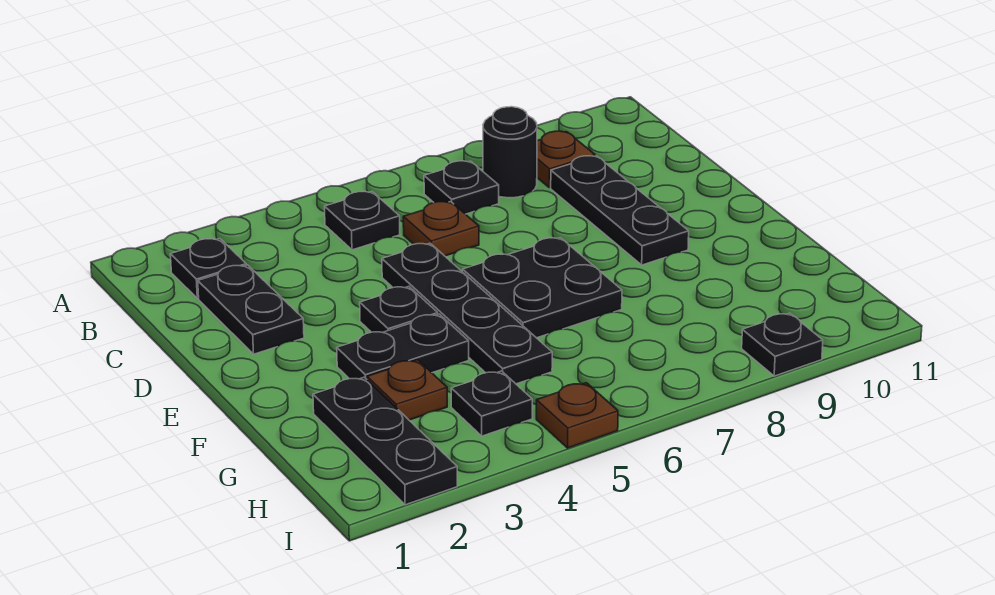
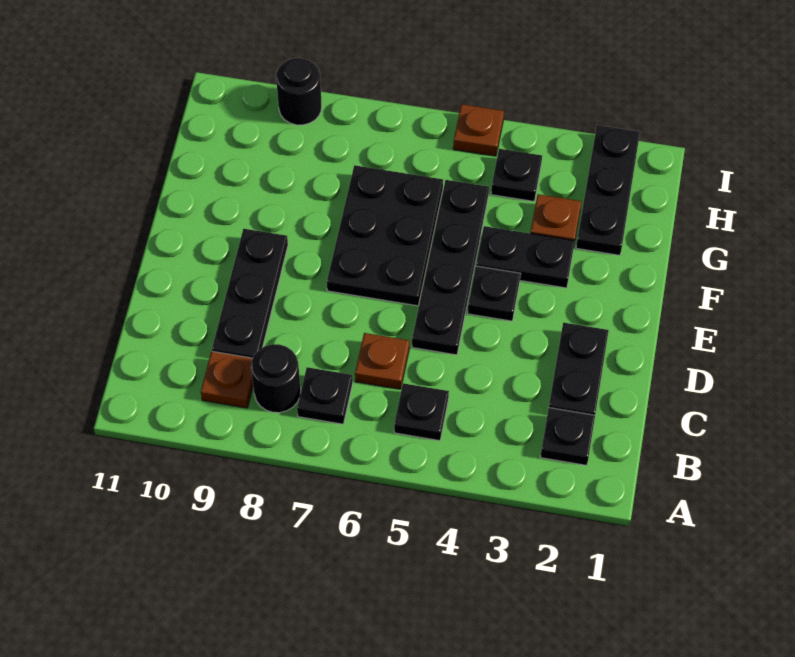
black plate E6:F7 level 1 -> black plate E6:G7 level 1
black plate I9 level 1 -> black round brick I9 level 1

